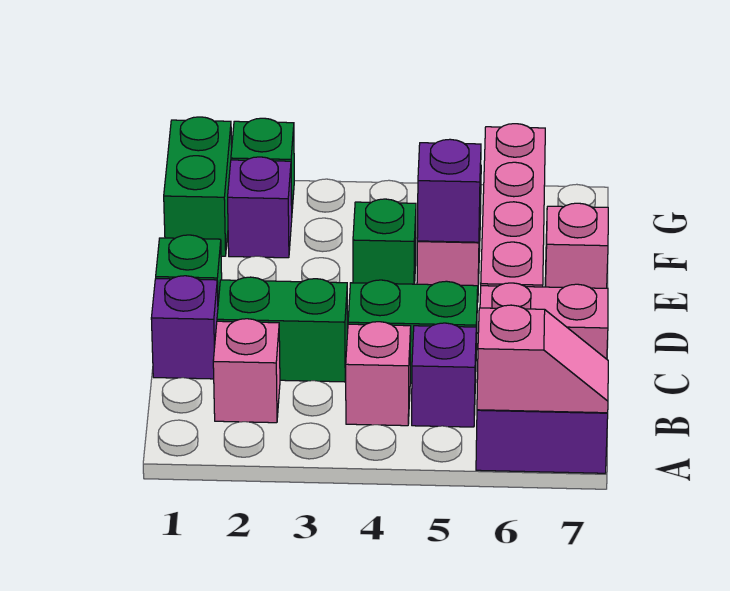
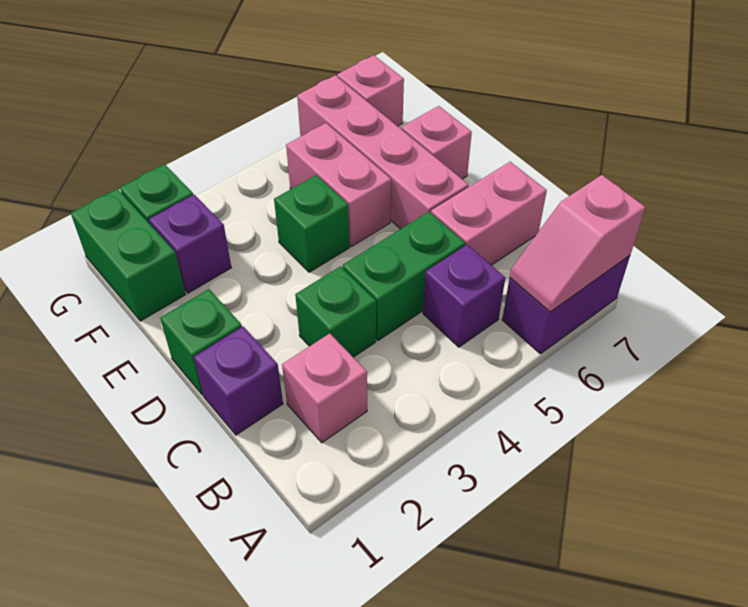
pink slope A6:A7 level 2 top 6 -> pink slope A6:A7 level 2 top 7
pink brick B4 level 1 -> pink brick G7 level 1
green brick C2:C3 level 1 -> green brick C3 level 1
purple brick E5 level 2 -> none

